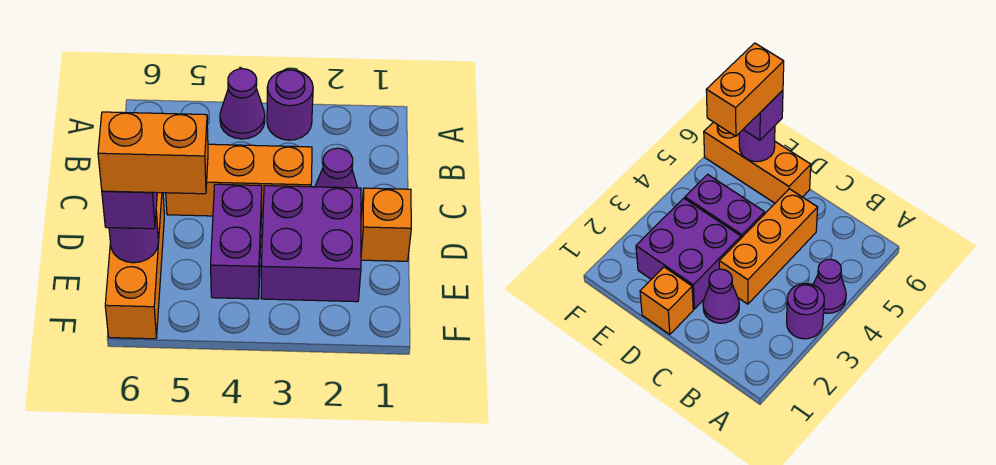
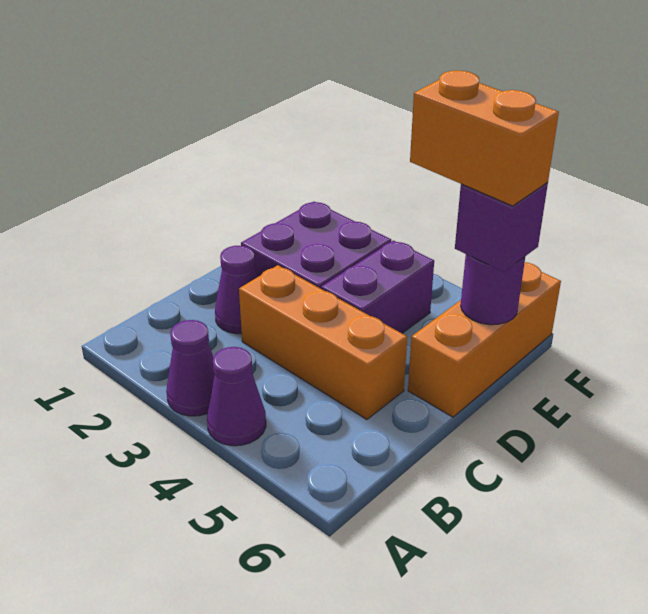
purple round brick A3 level 1 -> purple cone A3 level 1
orange brick D1 level 1 -> none

